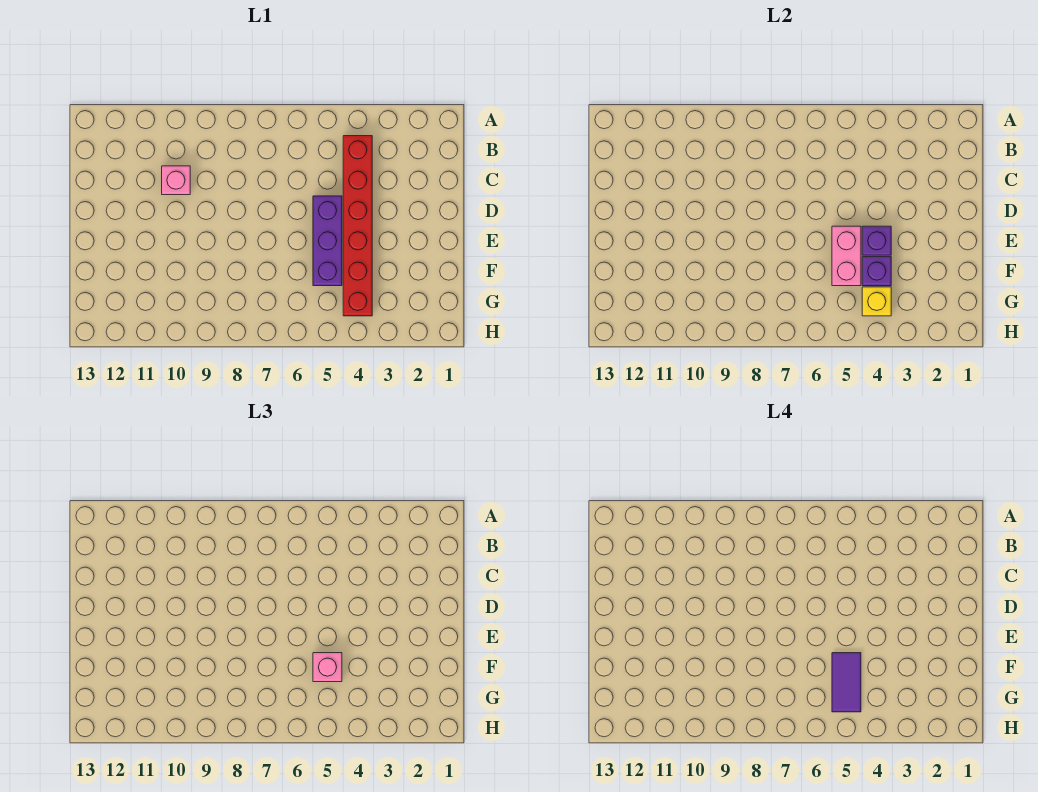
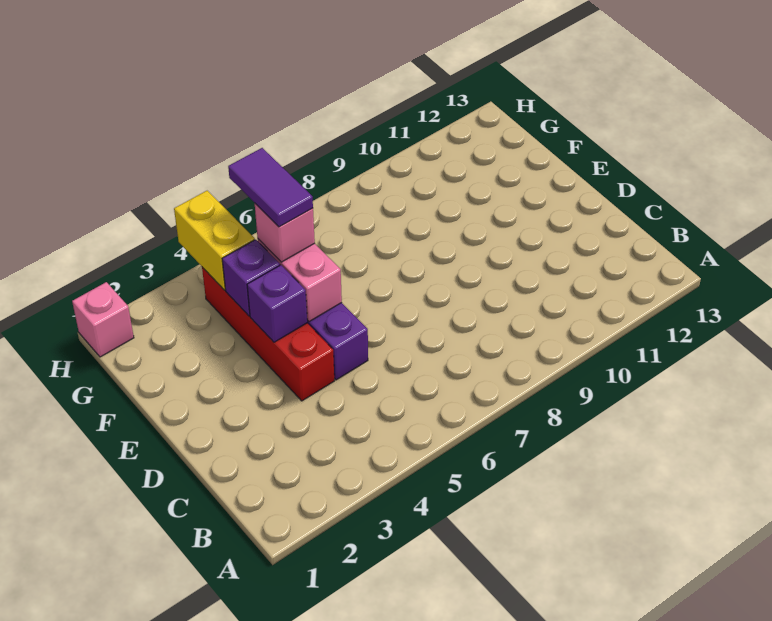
red brick B4:G4 level 1 -> red brick D4:G4 level 1
pink brick C10 level 1 -> pink brick H1 level 1
yellow brick G4 level 2 -> yellow brick G4:H4 level 2

